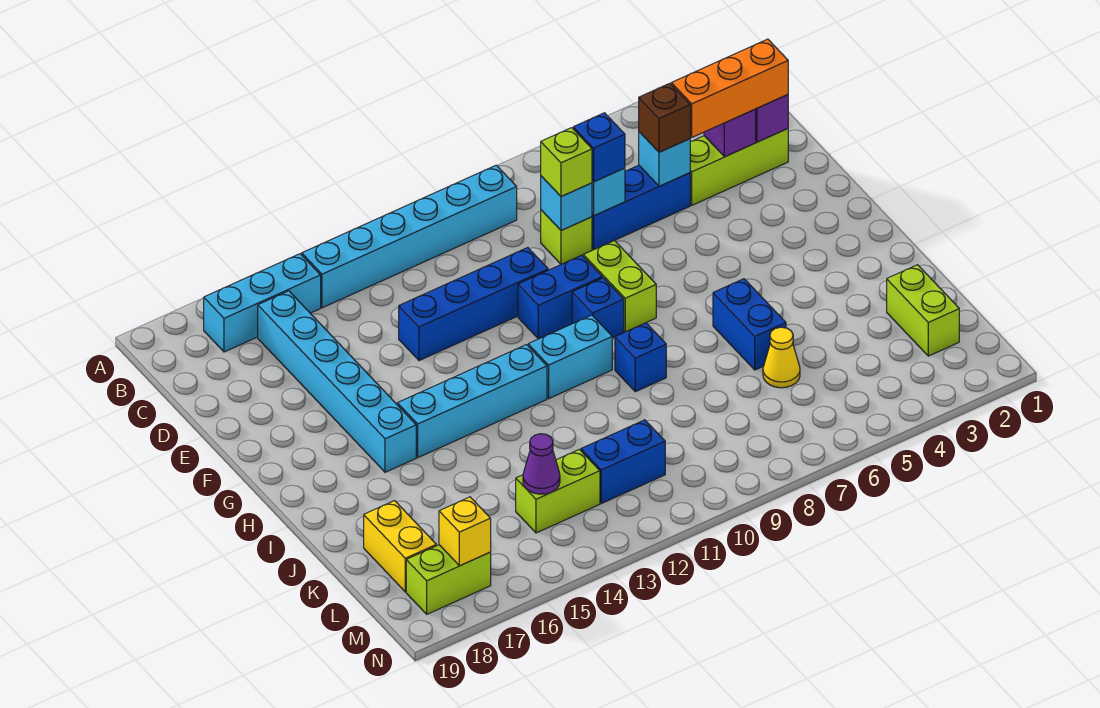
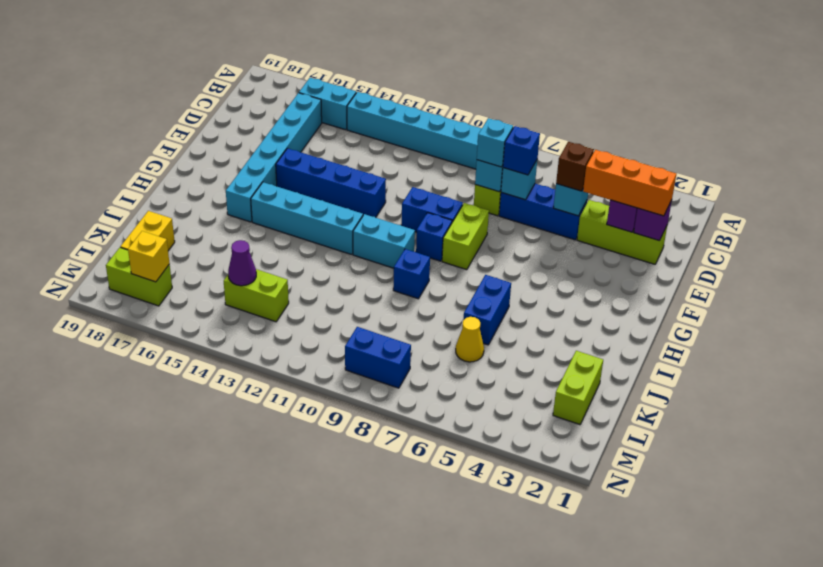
cyan brick B15:B17 level 1 -> cyan brick B15:B16 level 1
lime brick D8 level 3 -> cyan brick D8 level 3
blue brick E10:E13 level 1 -> blue brick F12:F15 level 1
blue brick L11:L12 level 1 -> blue brick M8:M9 level 1

